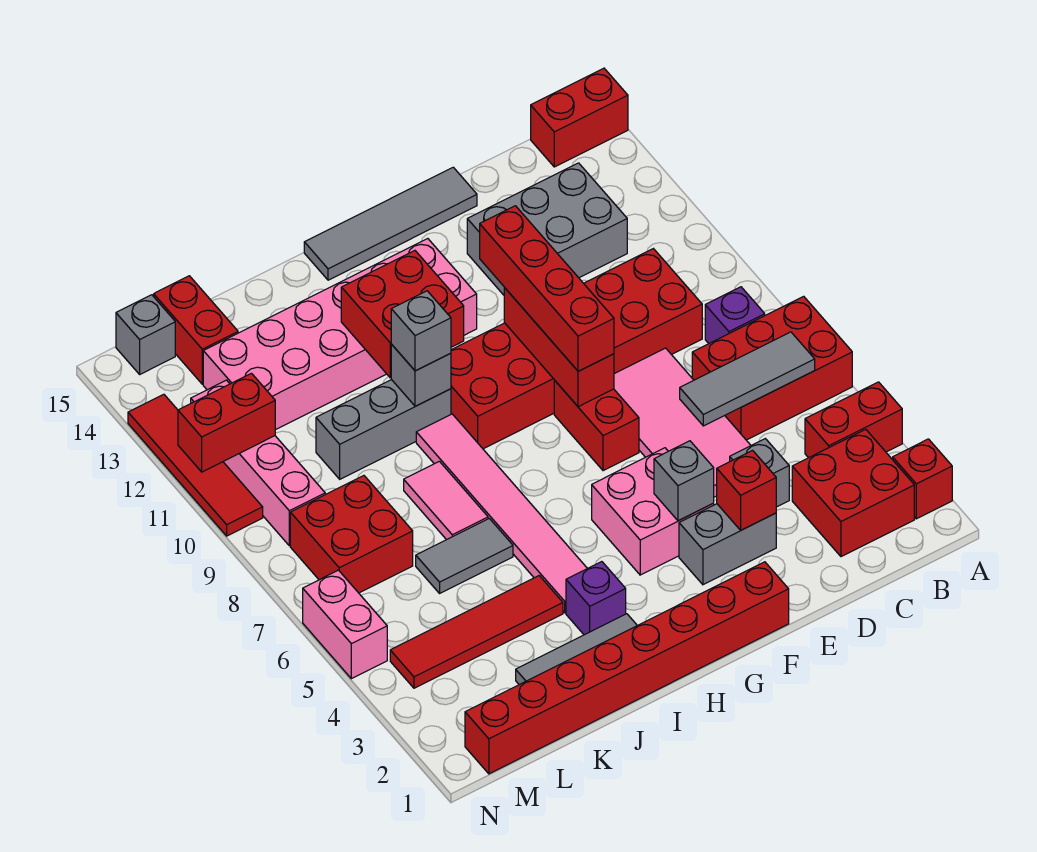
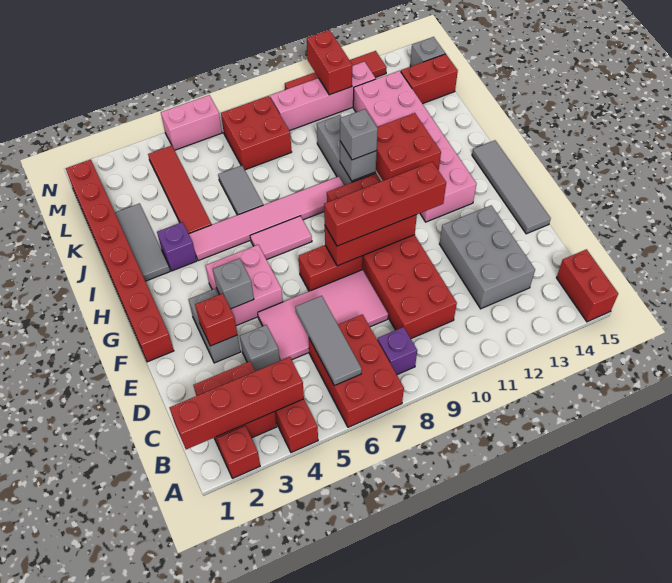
none -> red brick B1:B4 level 2
pink tile J7:J8 level 1 -> pink tile H6:H7 level 1

